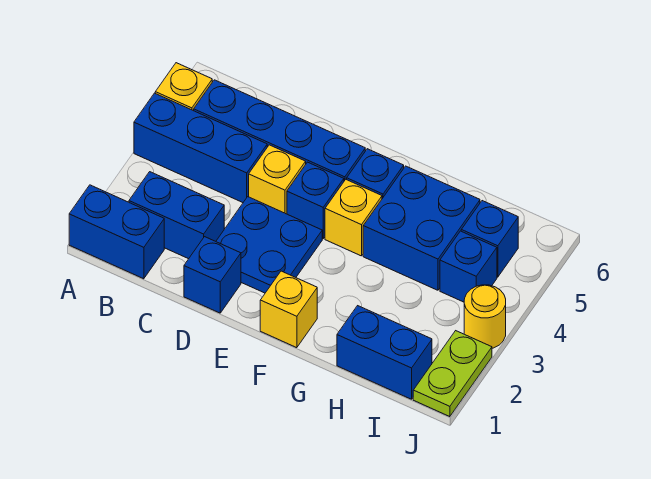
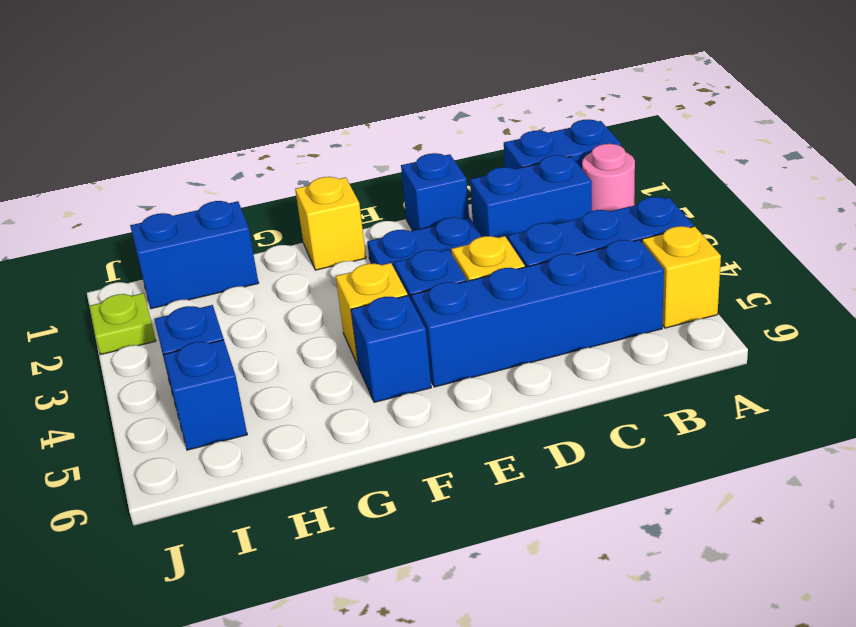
none -> pink round brick A2 level 1
blue brick G4:H5 level 1 -> none
lime plate J1:J2 level 1 -> lime plate J2 level 1
yellow round brick J3 level 1 -> none

